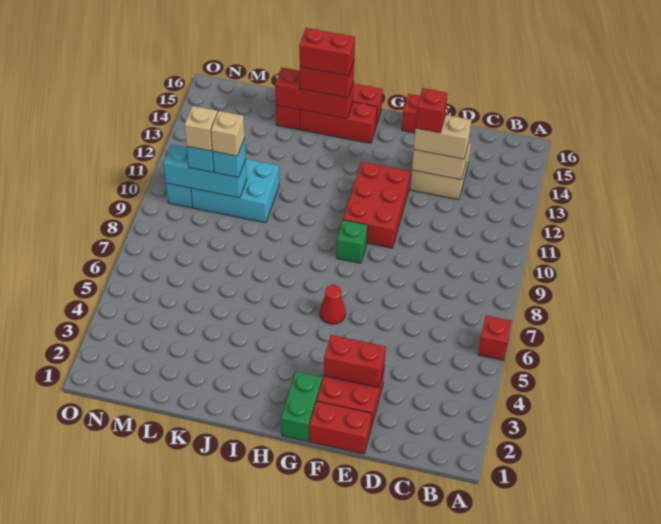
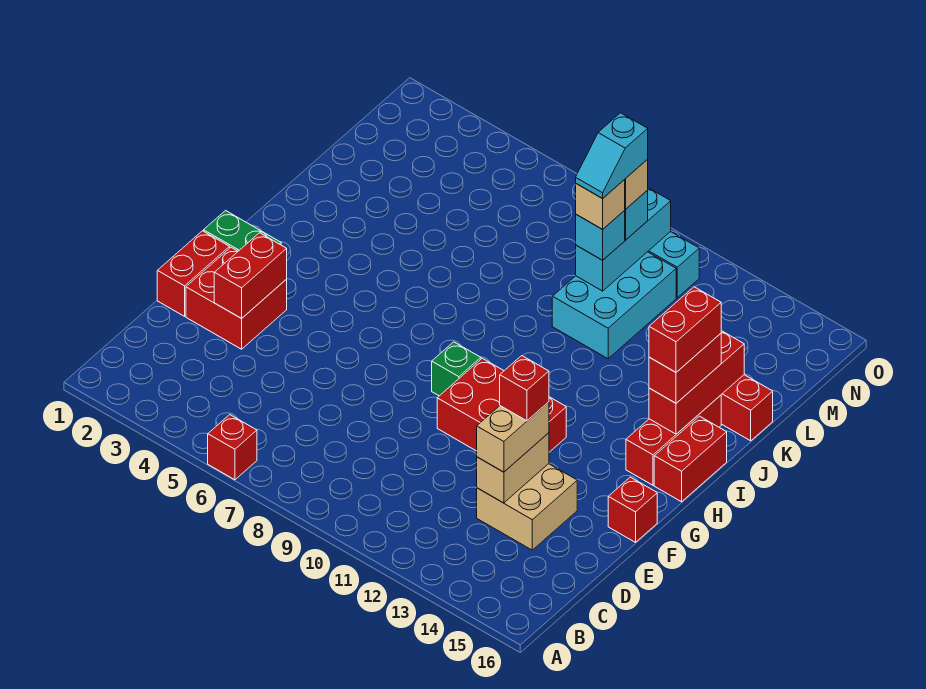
red cone G6 level 1 -> none
none -> cyan slope L10:M10 level 5 top M

